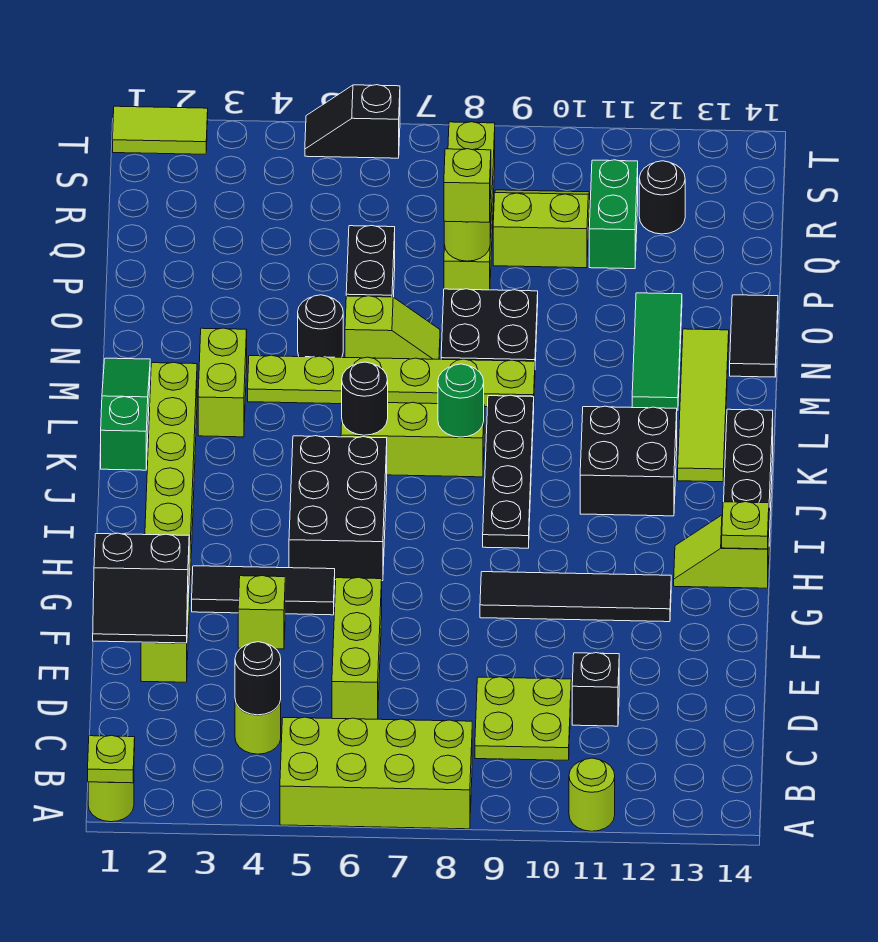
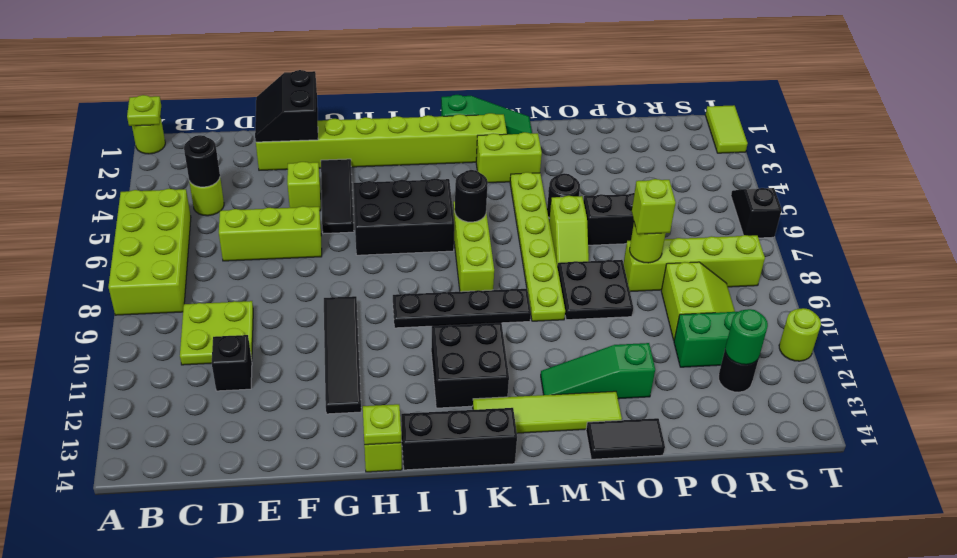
lime round brick A11 level 1 -> lime round brick T11 level 1
green round brick K8 level 2 -> green round brick R12 level 2
green tile M12:O12 level 1 -> green slope M12:O12 level 1 top O

